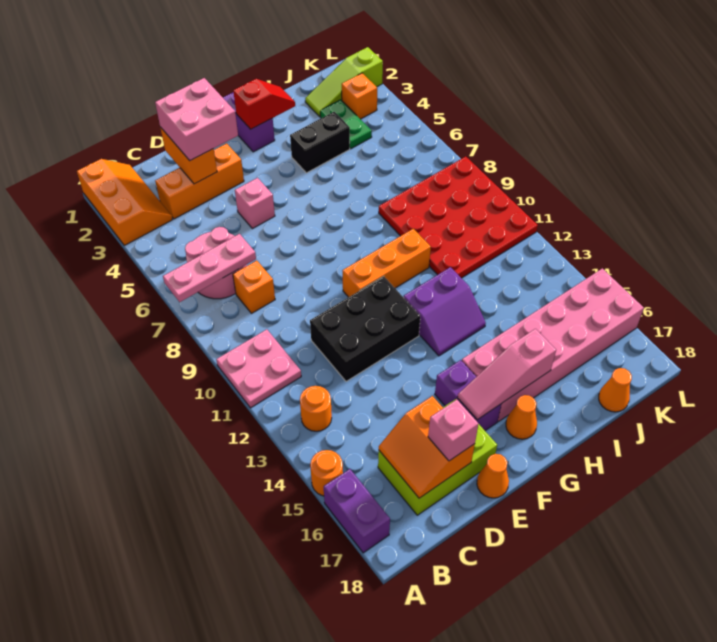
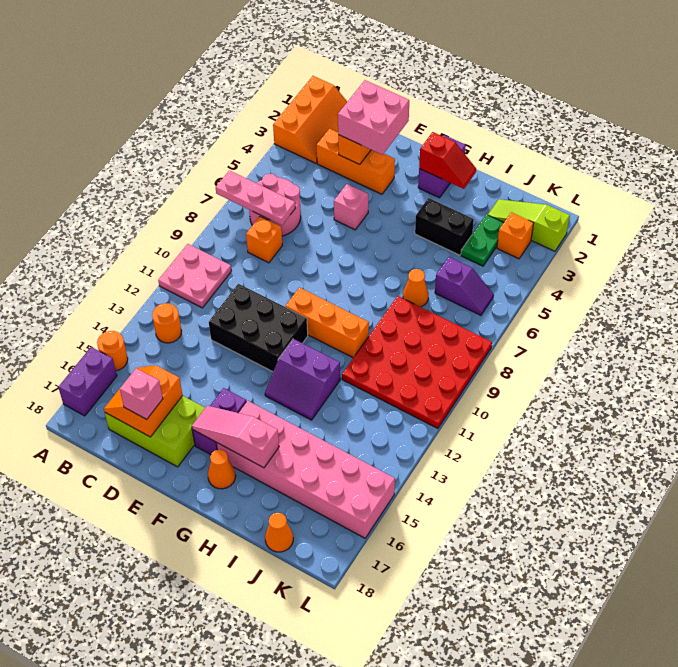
orange cone E18 level 1 -> orange cone I7 level 1
none -> purple slope J6:K6 level 1 top J

